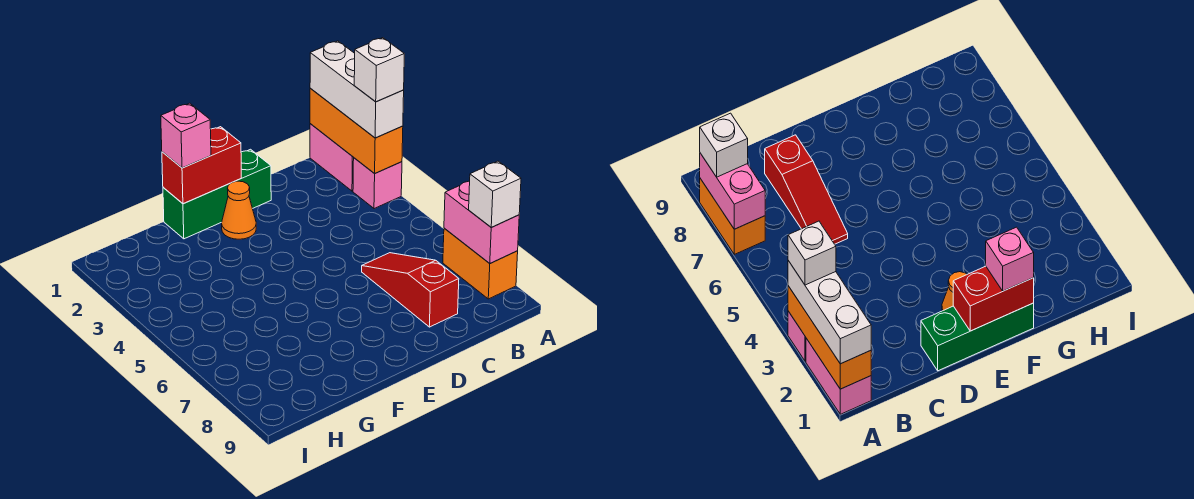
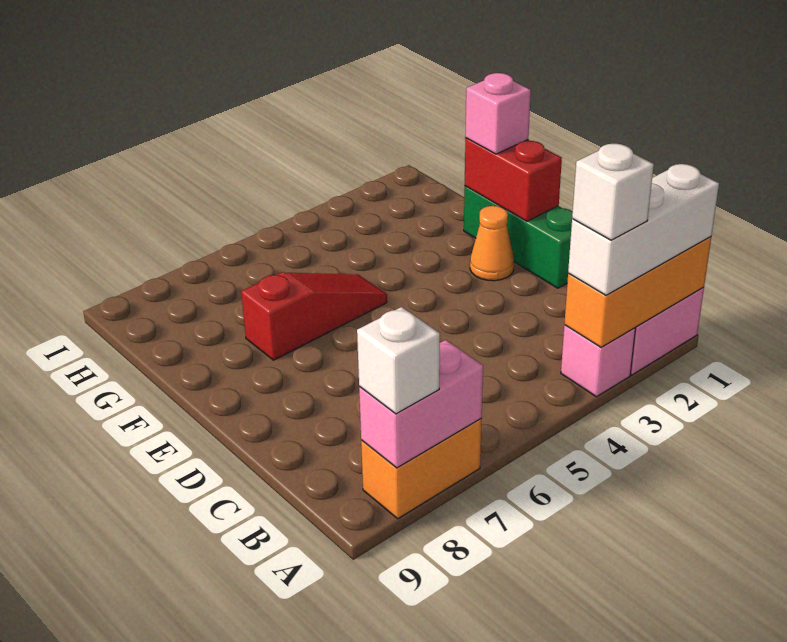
red slope C6:C8 level 1 top 8 -> red slope F5:F7 level 1 top 7

